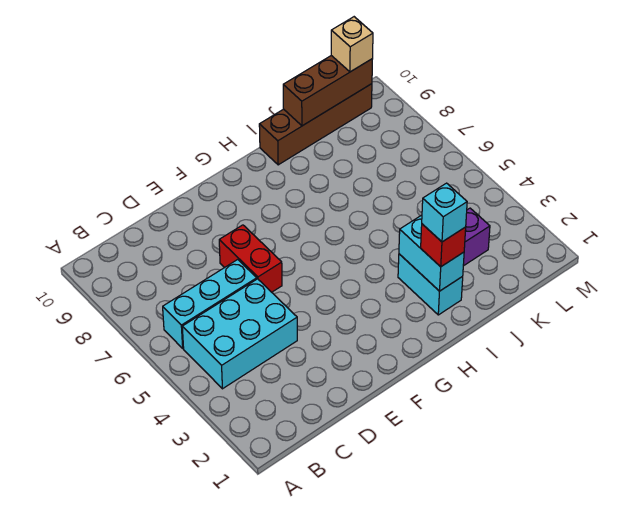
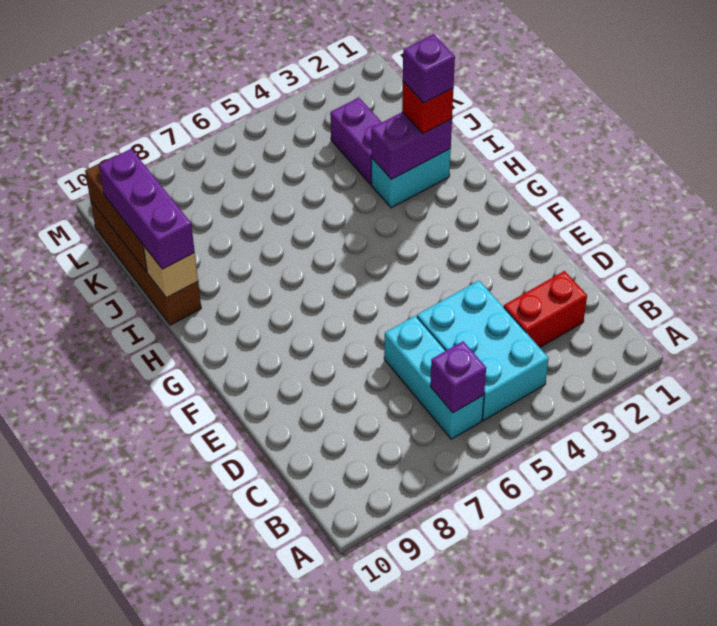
none -> purple brick B6 level 2
red brick E6:E7 level 1 -> red brick C2:C3 level 1
cyan brick I2:I3 level 2 -> purple brick I2:I3 level 2
cyan brick I2 level 4 -> purple brick I2 level 4
none -> purple brick I10:K10 level 3
tan brick L10 level 3 -> tan brick I10 level 2

